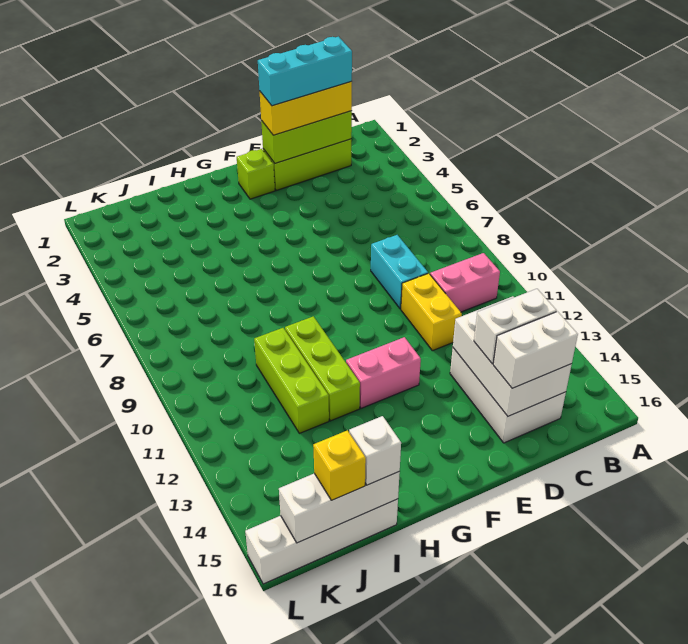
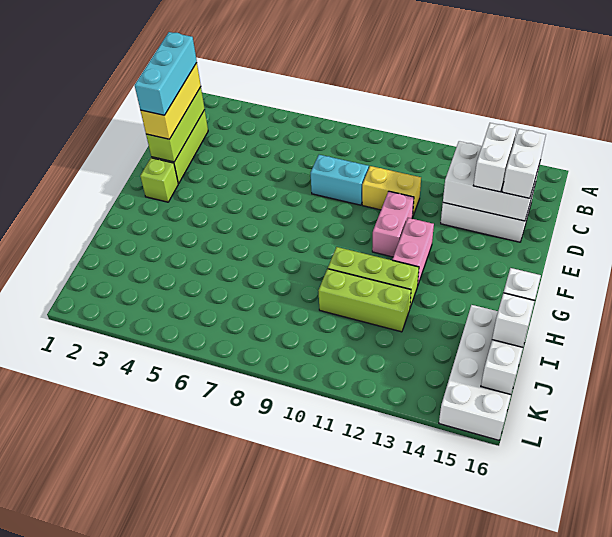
pink brick B10:C10 level 1 -> pink brick E11:F11 level 1
white brick I16:L16 level 1 -> white brick I15:L16 level 1
yellow brick J16 level 3 -> white brick J16 level 3

